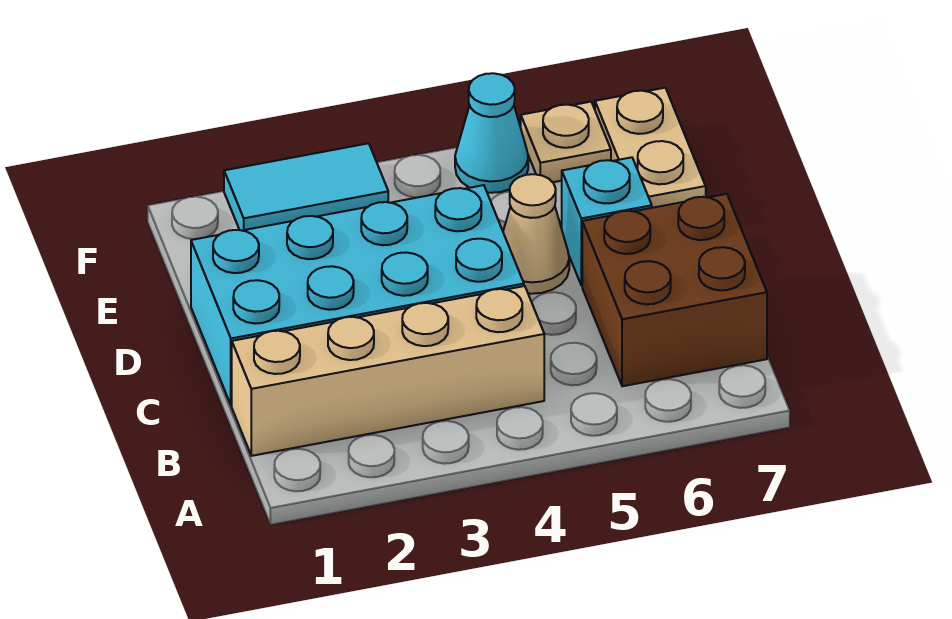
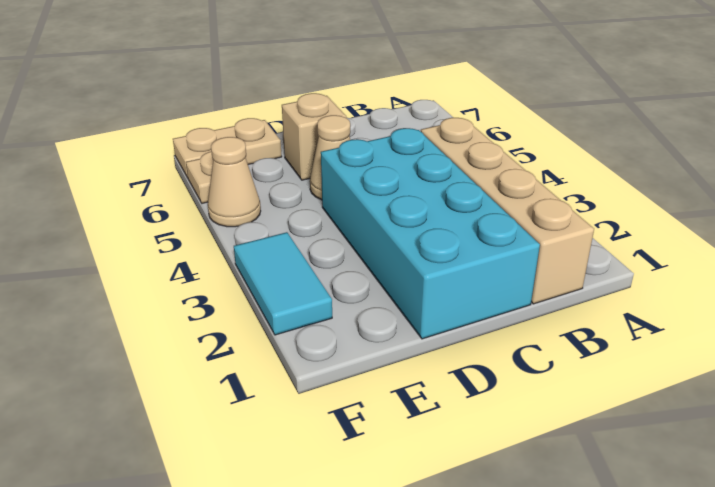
brown brick B6:C7 level 1 -> none
cyan brick D6 level 1 -> tan brick D6 level 1
cyan cone F5 level 1 -> tan cone F5 level 1

